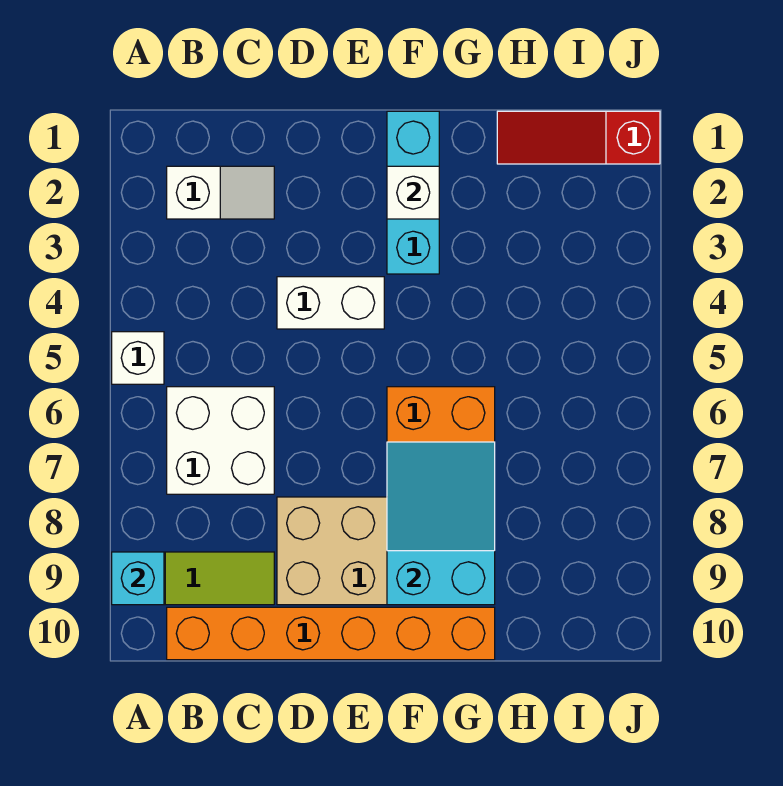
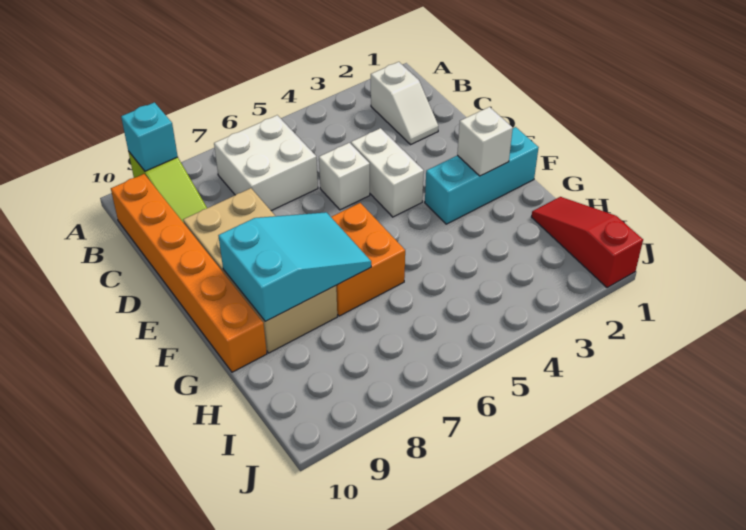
white brick A5 level 1 -> white brick D5 level 1

